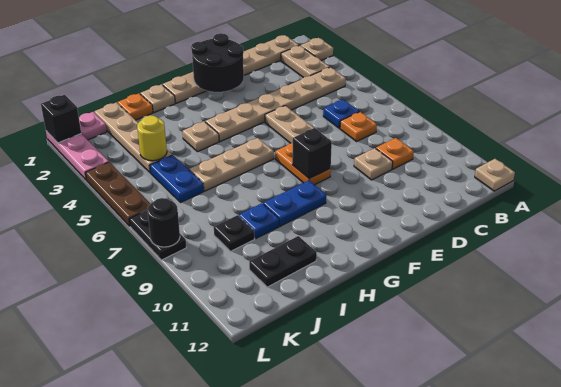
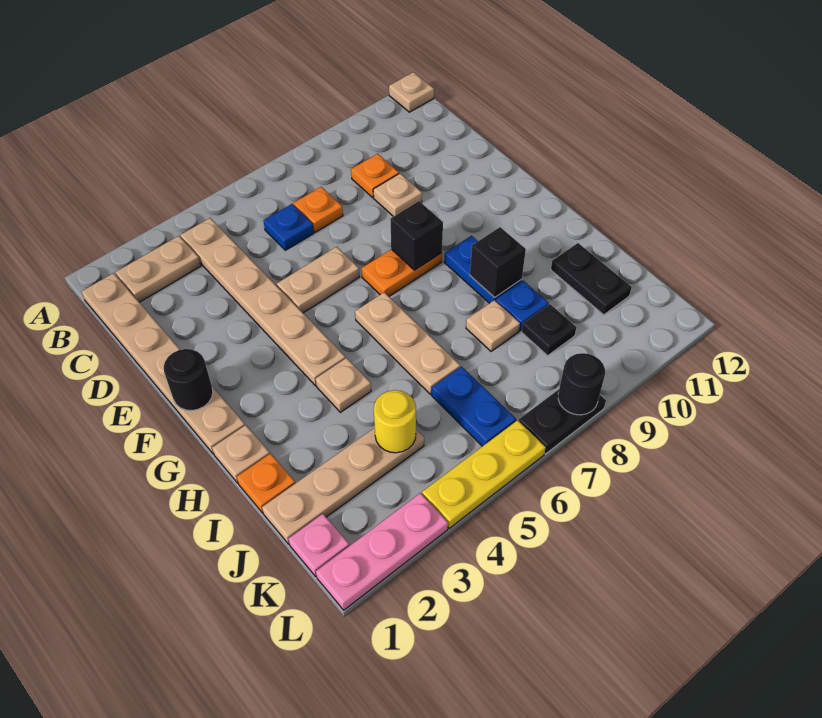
tan plate A2 level 1 -> tan plate I8 level 1
black round brick E1:F2 level 2 -> black round brick F1 level 2
blue plate J5:J6 level 1 -> blue plate J6:K6 level 1
black brick L1 level 2 -> black brick H9 level 2
brown plate L4:L6 level 1 -> yellow plate L4:L6 level 1

